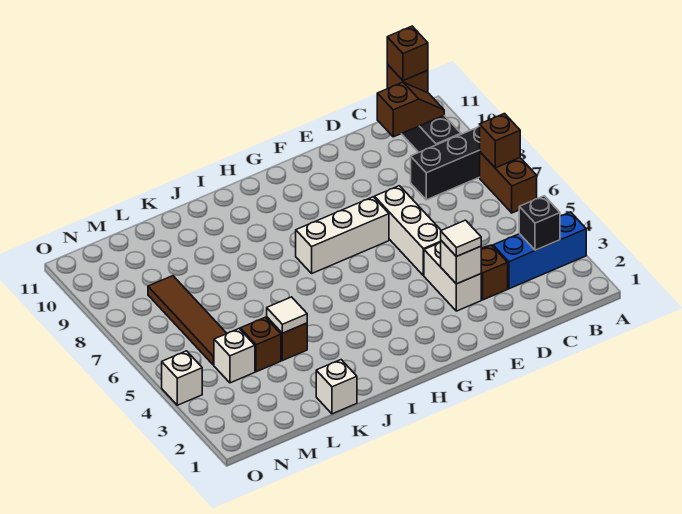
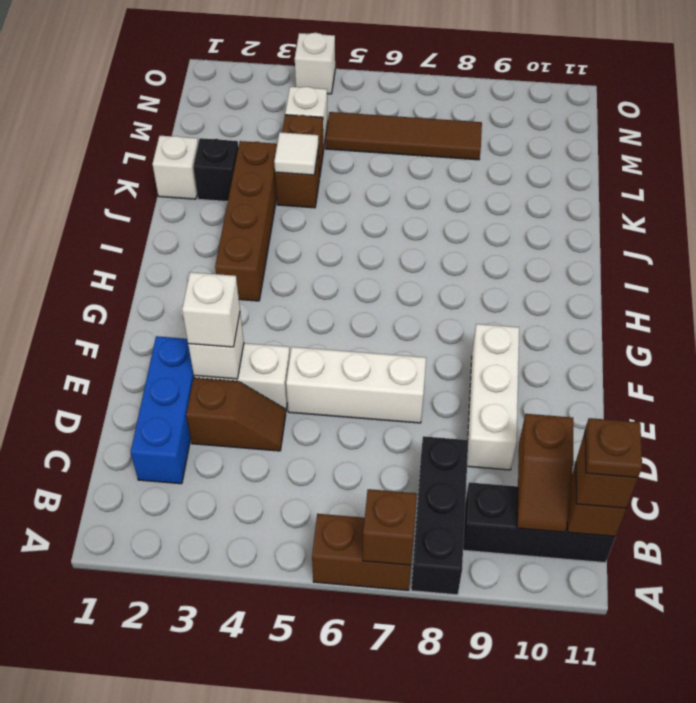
blue brick A3:C3 level 1 -> blue brick C2:E2 level 1
black brick B3 level 2 -> black brick K2 level 1
none -> brown plate B11 level 4
white tile E3 level 3 -> white brick E3 level 3
white brick F7:H7 level 1 -> white brick D9:F9 level 1
none -> brown brick H3:K3 level 1

